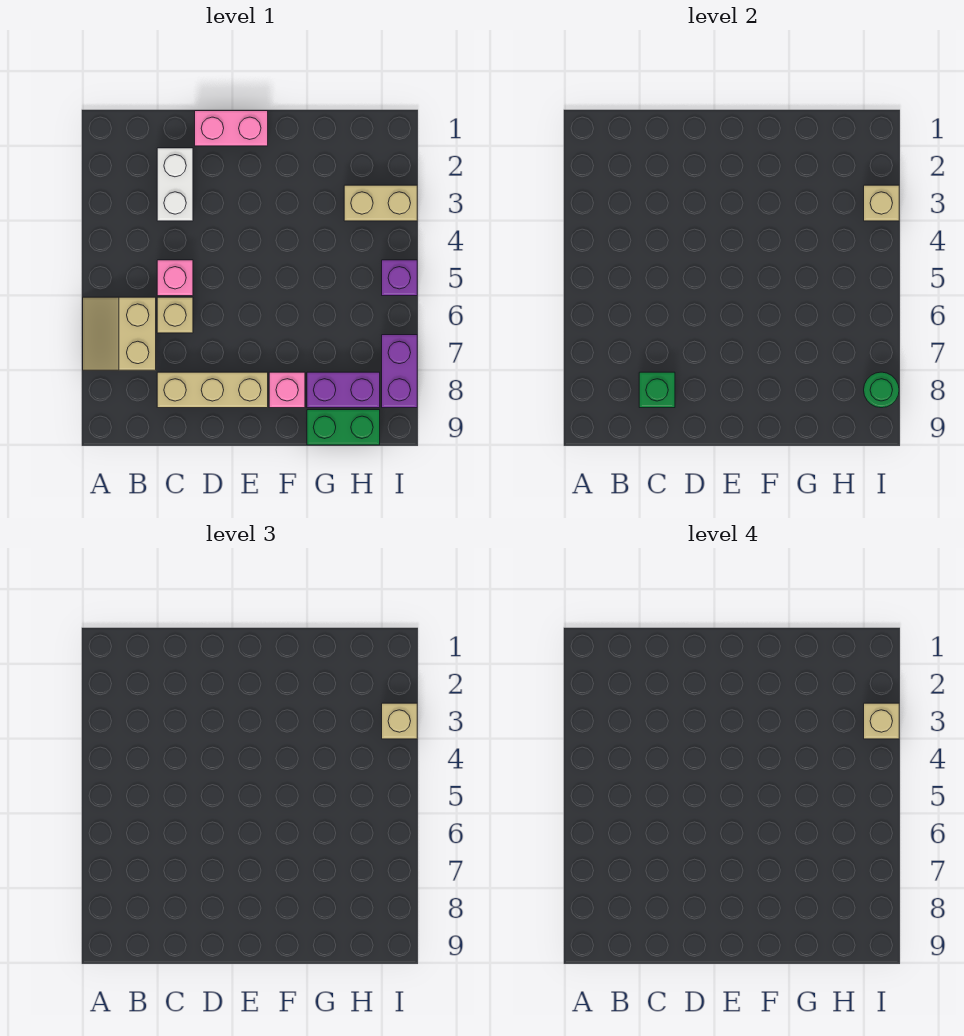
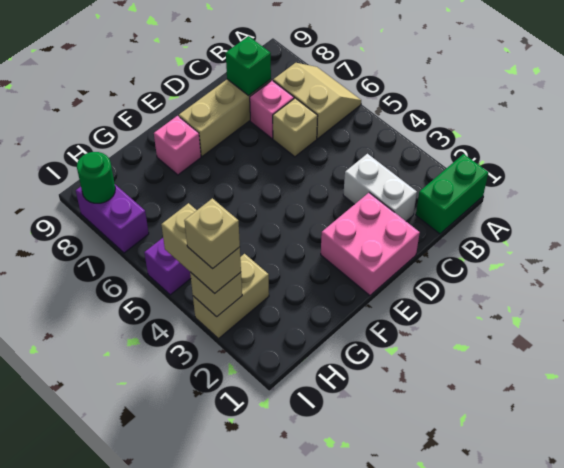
pink brick C5 level 1 -> pink brick C7 level 1
pink brick D1:E1 level 1 -> pink brick D1:E2 level 1
purple brick G8:H8 level 1 -> none
green brick G9:H9 level 1 -> green brick A1:B1 level 1
tan brick I3 level 3 -> tan brick I3:I4 level 3

